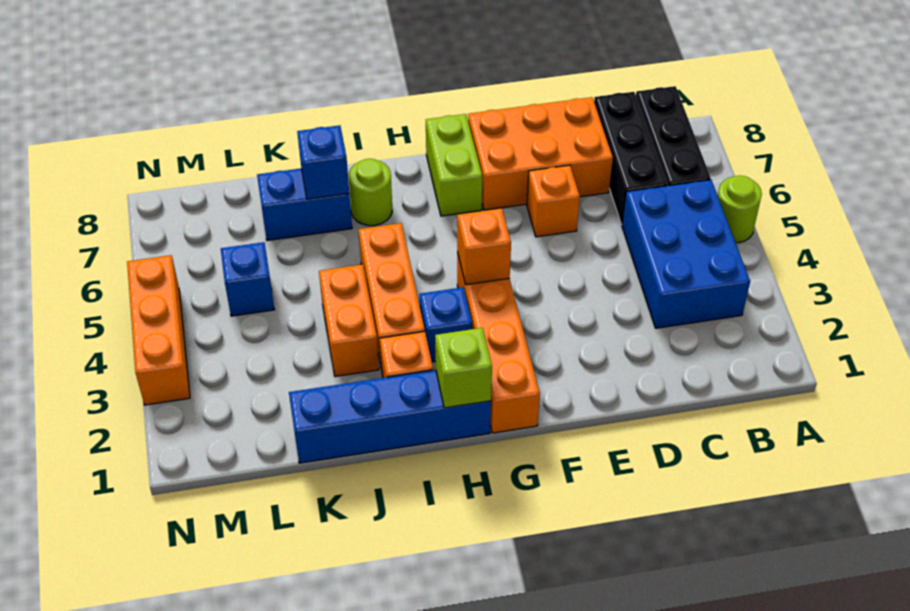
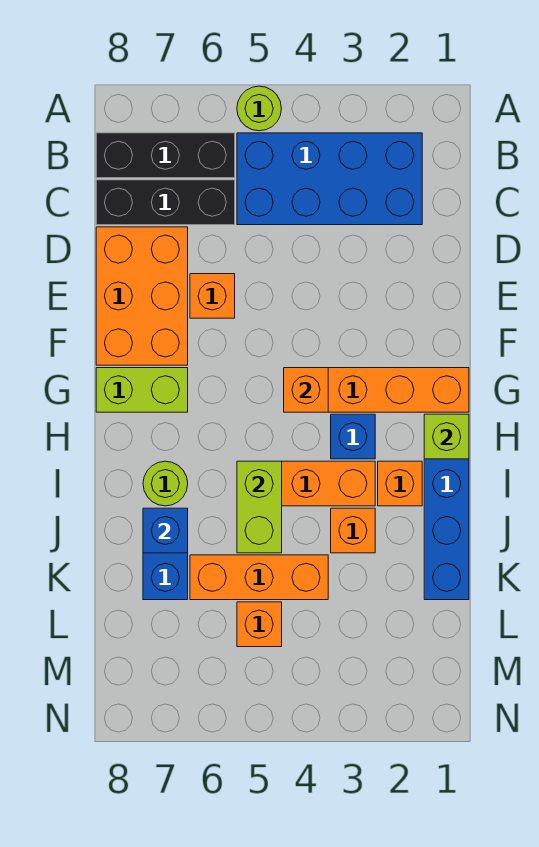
blue brick B3:C5 level 1 -> blue brick B2:C5 level 1
none -> lime brick I5:J5 level 2
orange brick J3:J4 level 1 -> orange brick J3 level 1
blue brick L5 level 1 -> orange brick L5 level 1
orange brick N3:N5 level 1 -> orange brick K4:K6 level 1

